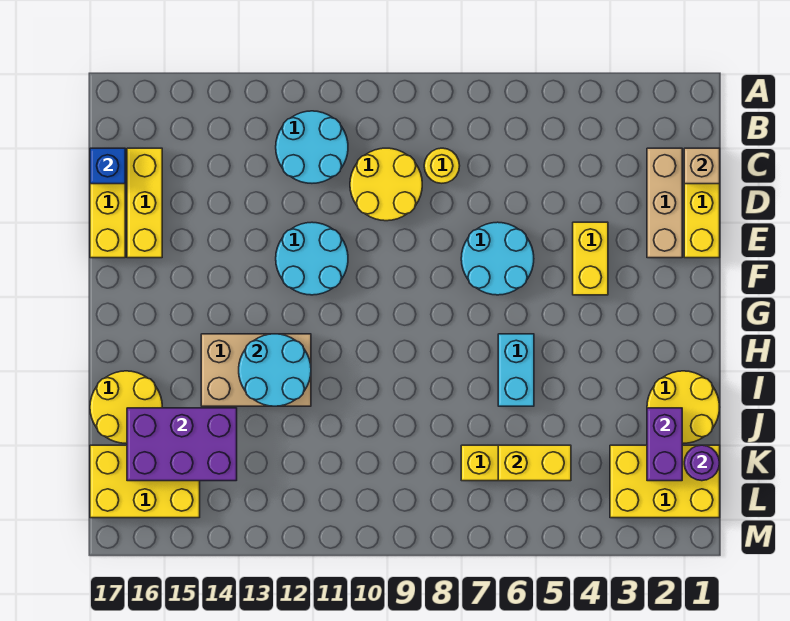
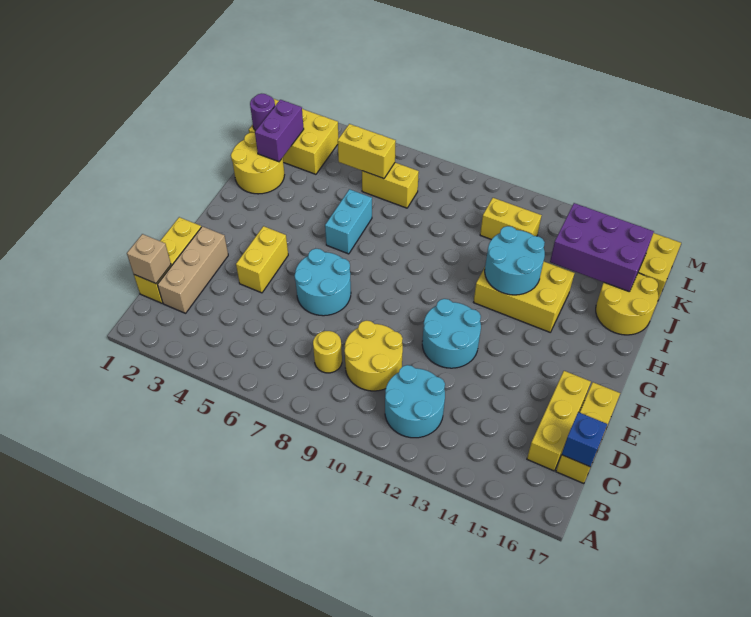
tan brick H12:I14 level 1 -> yellow brick H12:I14 level 1
none -> yellow brick K11:K12 level 1

